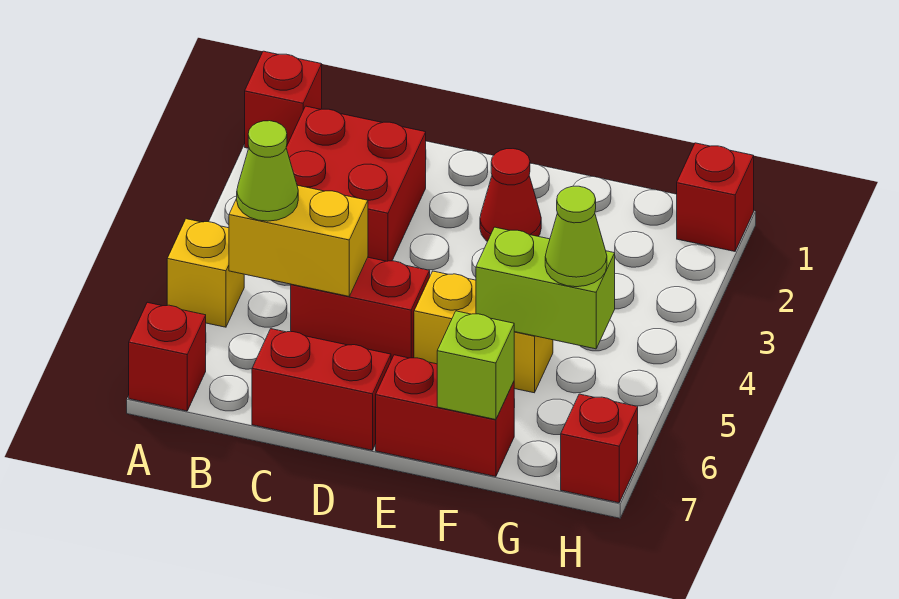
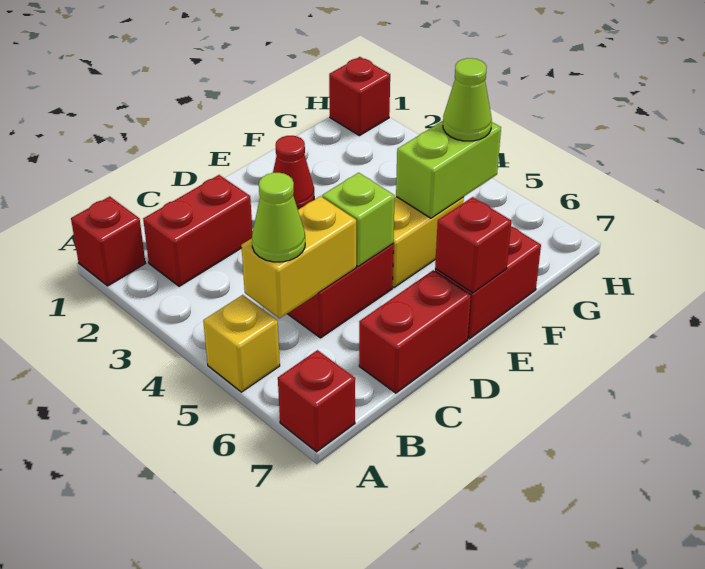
red brick B2:C3 level 1 -> red brick B2:C2 level 1
lime brick F7 level 2 -> lime brick D5 level 2
red brick H7 level 1 -> red brick E7 level 2

